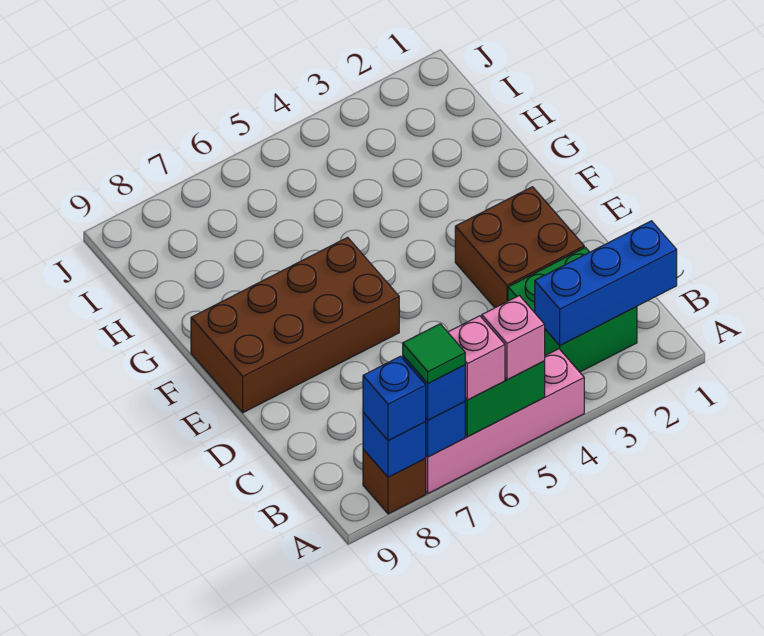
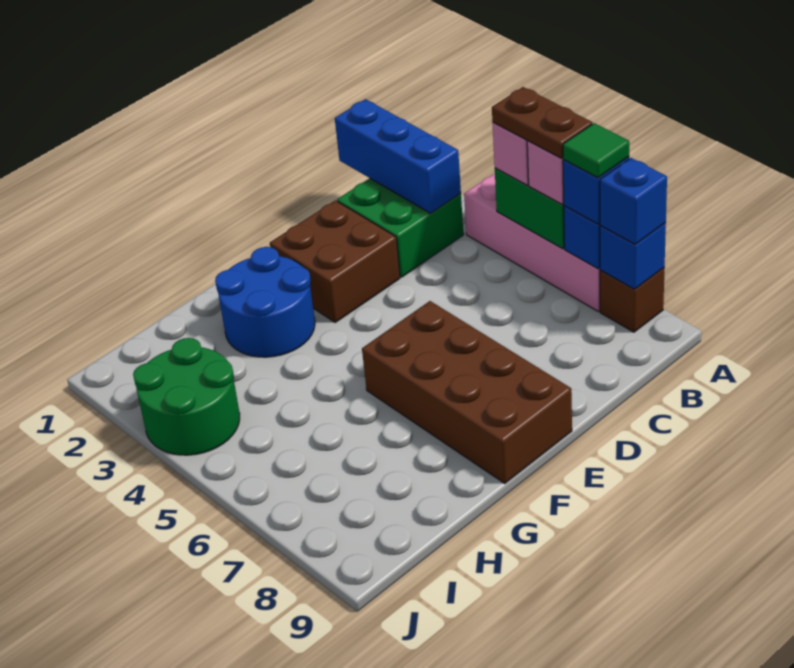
none -> brown plate A5:A6 level 4
none -> blue round brick F2:G3 level 1
none -> green round brick I3:J4 level 1

